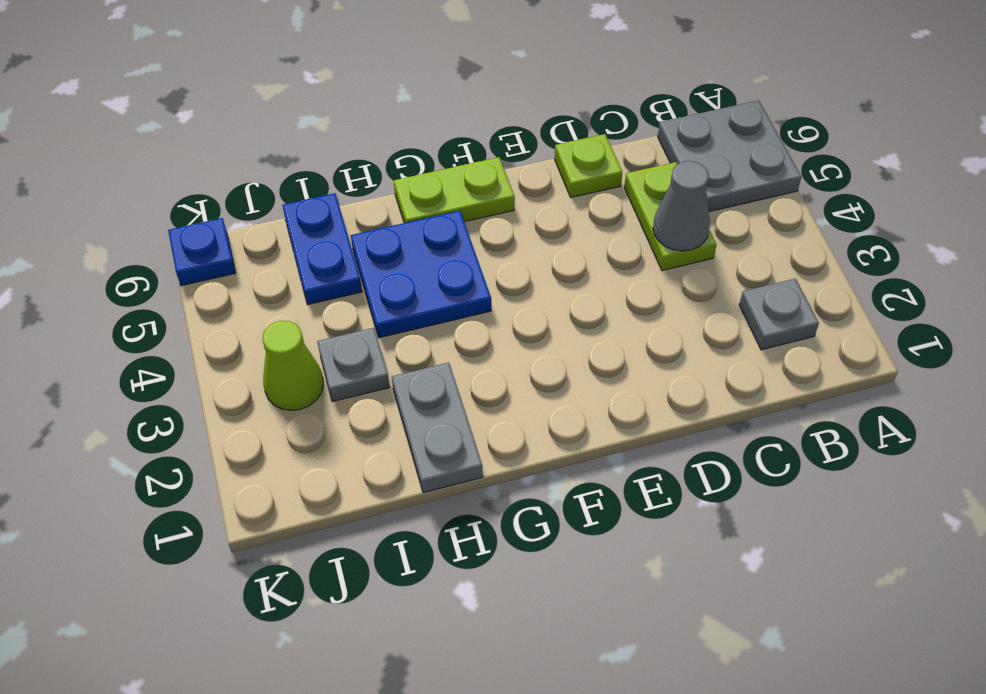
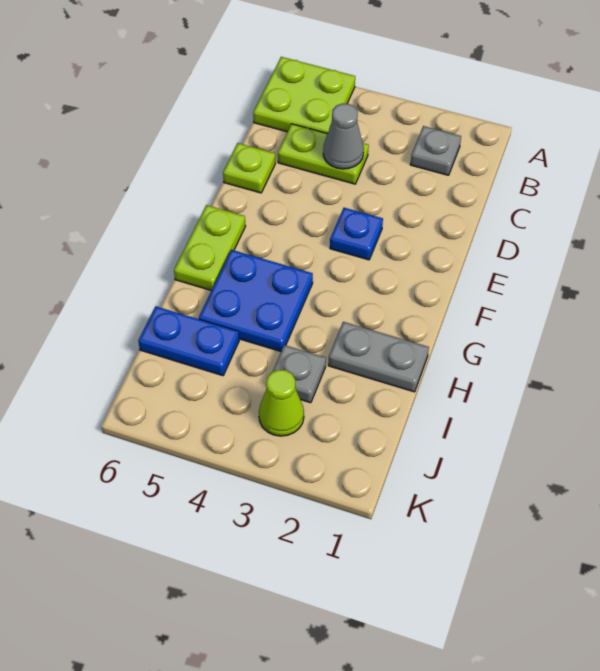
grey plate A5:B6 level 1 -> lime plate A5:B6 level 1
blue plate K6 level 1 -> blue plate E3 level 1

